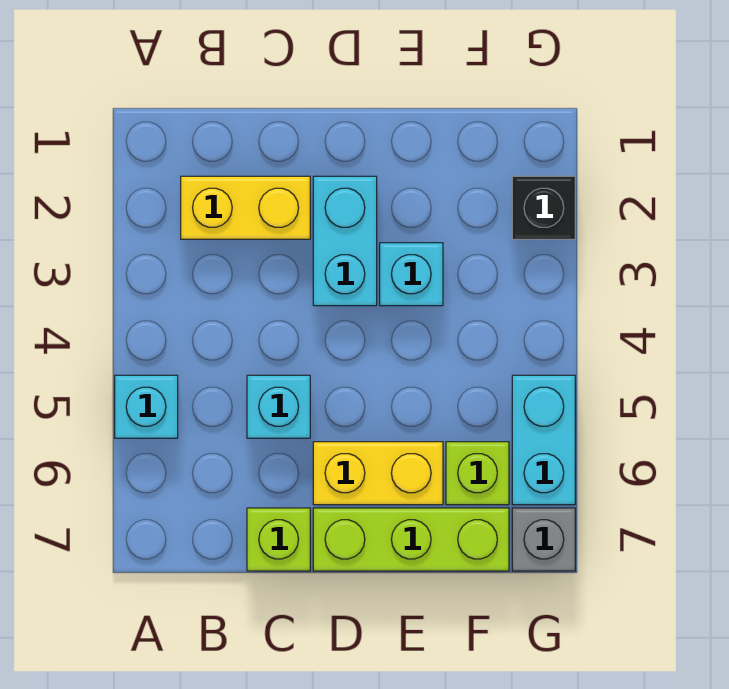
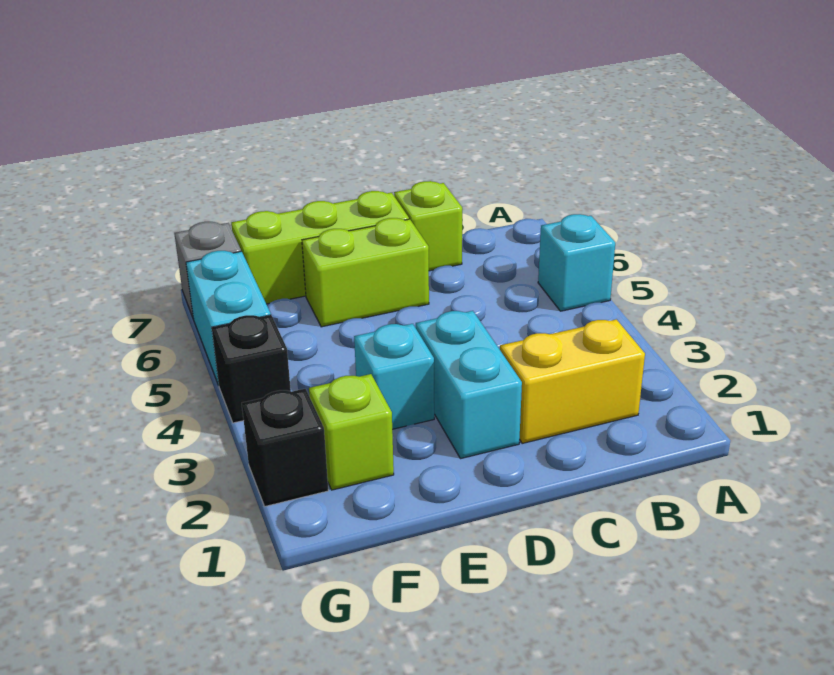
cyan brick C5 level 1 -> none
yellow brick D6:E6 level 1 -> lime brick D6:E6 level 1
lime brick F6 level 1 -> lime brick F2 level 1
none -> black brick G4 level 1

